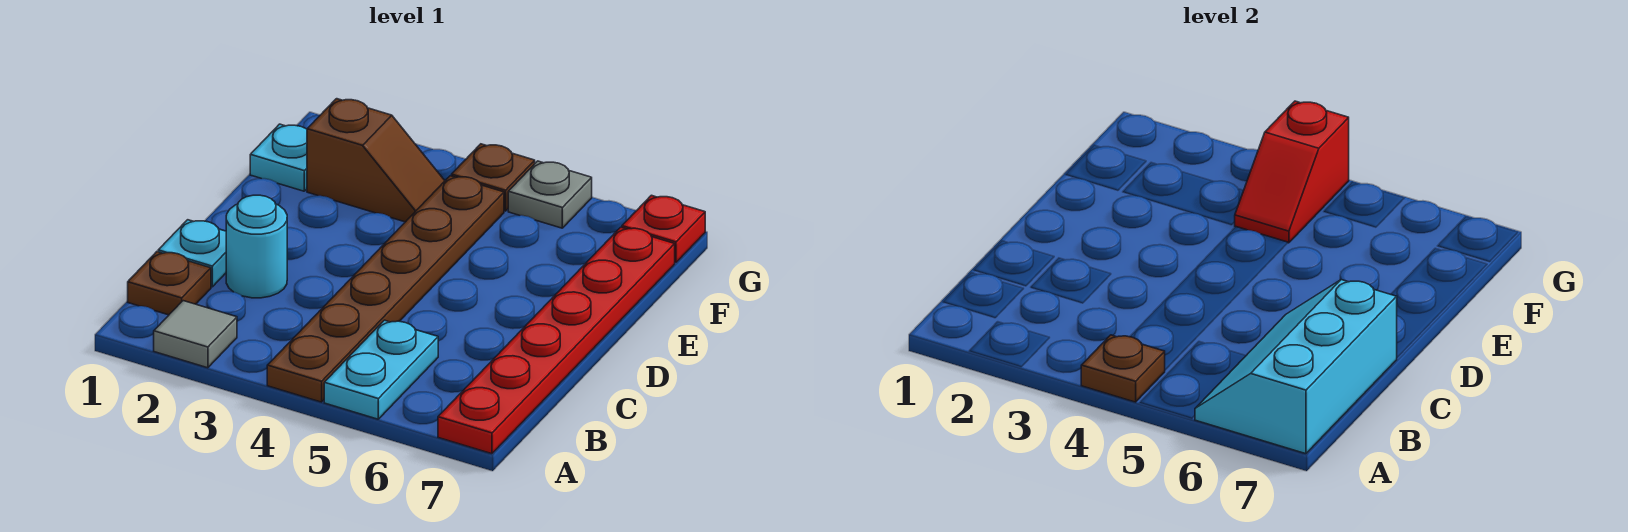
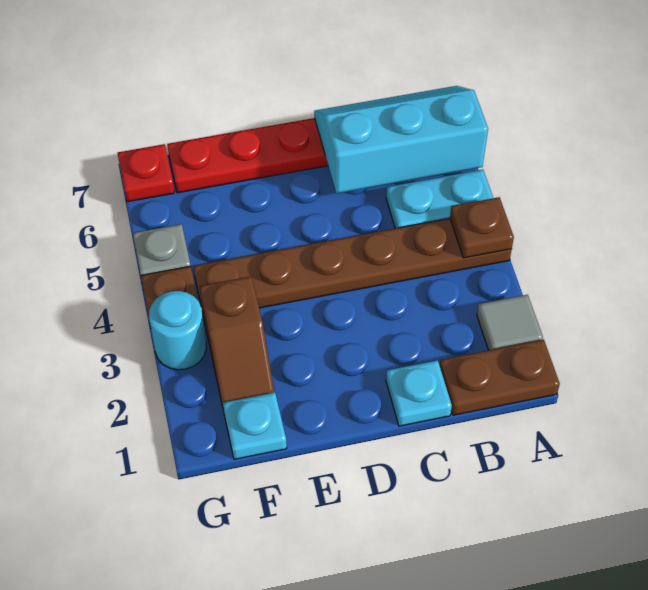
cyan slope A6:C7 level 2 top 7 -> cyan slope A6:C7 level 2 top 6
brown plate B1 level 1 -> brown plate A1:B1 level 1
cyan round brick C2 level 1 -> cyan round brick G3 level 1
brown slope F2:F3 level 1 top 2 -> brown slope F2:F3 level 1 top 3
red slope F4:G4 level 2 top G -> none

